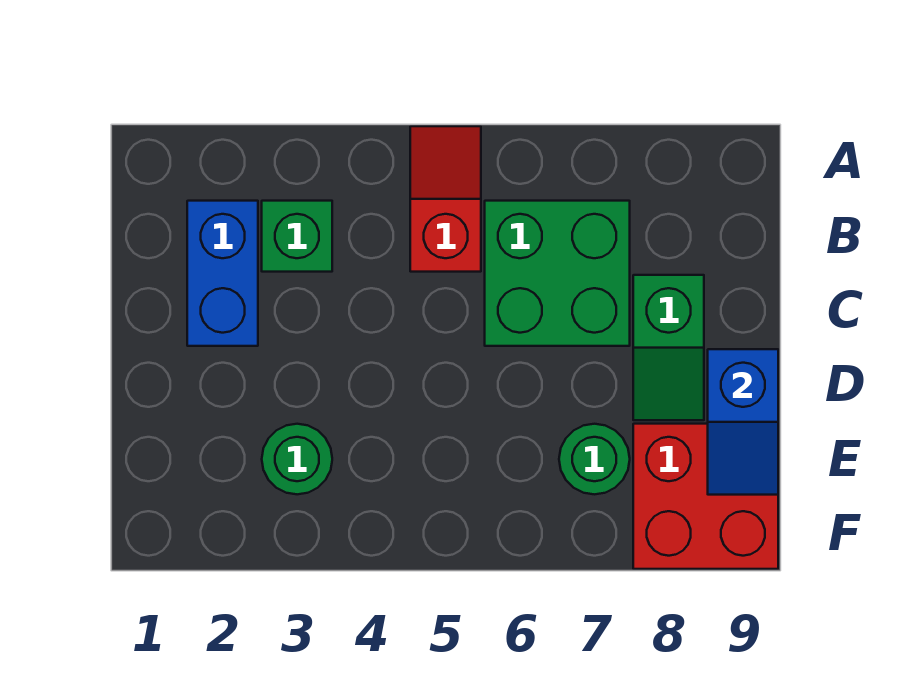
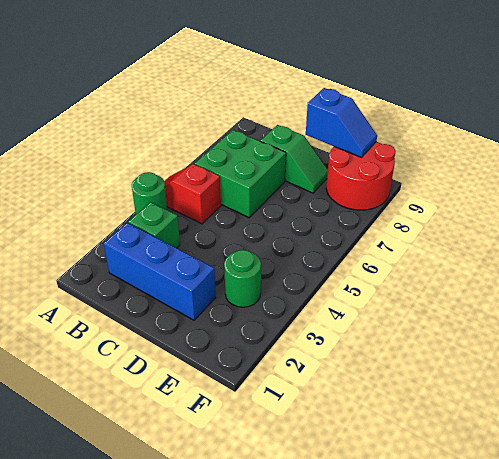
blue brick B2:C2 level 1 -> blue brick B2:D2 level 1
green round brick E7 level 1 -> green round brick A4 level 1
red brick E8:F9 level 1 -> red round brick E8:F9 level 1

